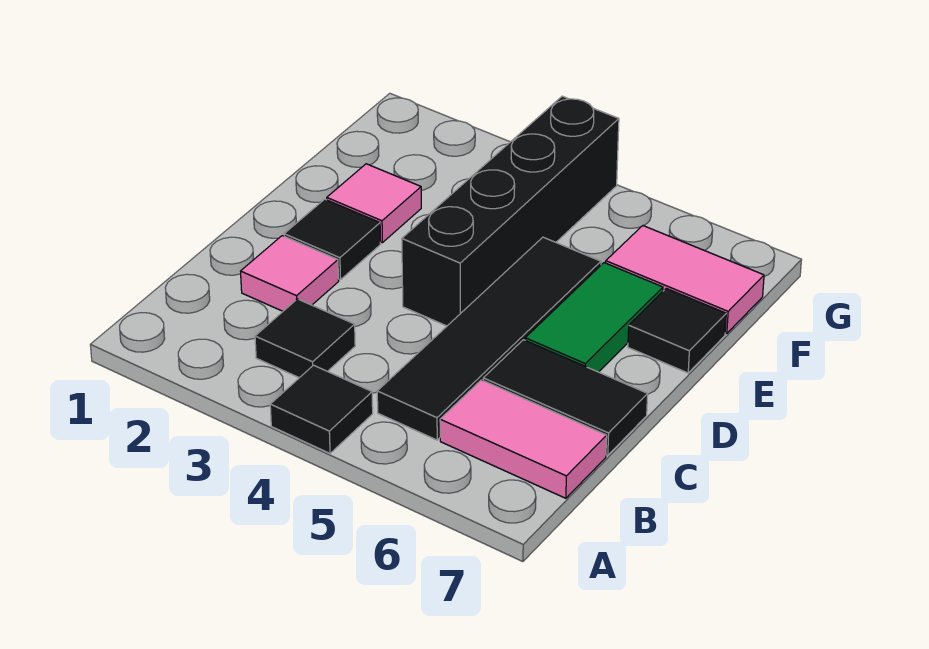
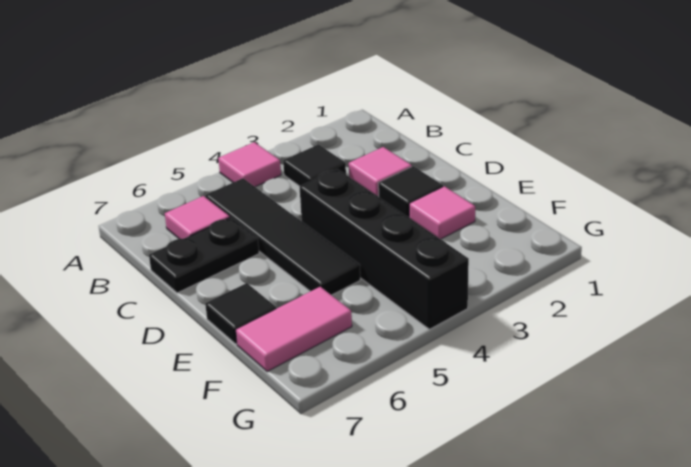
black tile A4 level 1 -> pink tile A4 level 1
pink tile B6:B7 level 1 -> pink tile B6 level 1
black tile C6:C7 level 1 -> black plate C6:C7 level 1
green tile D6:E6 level 1 -> none

